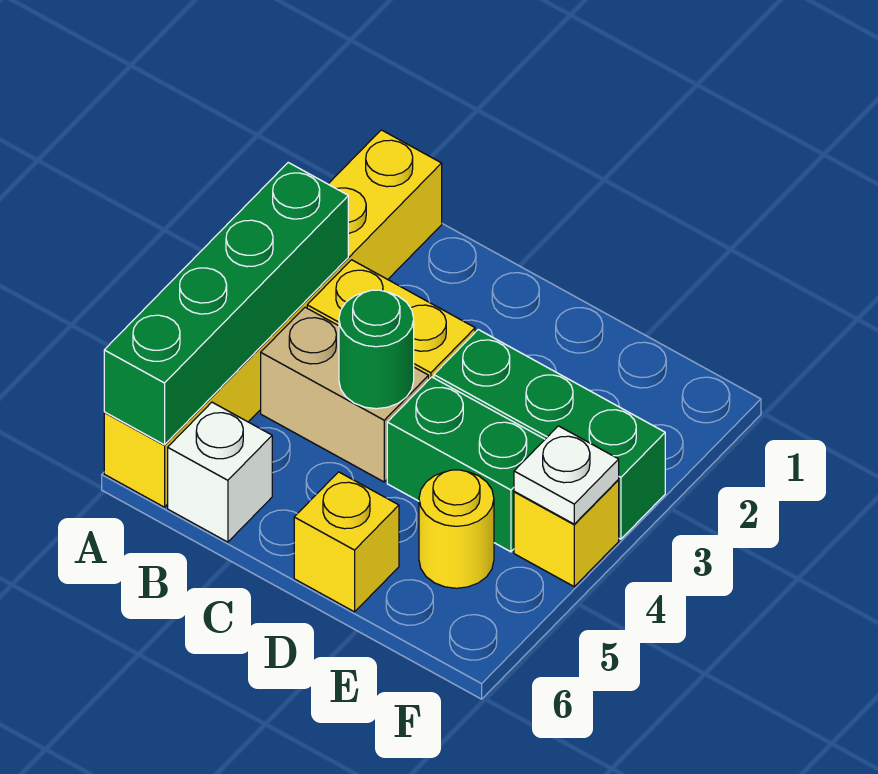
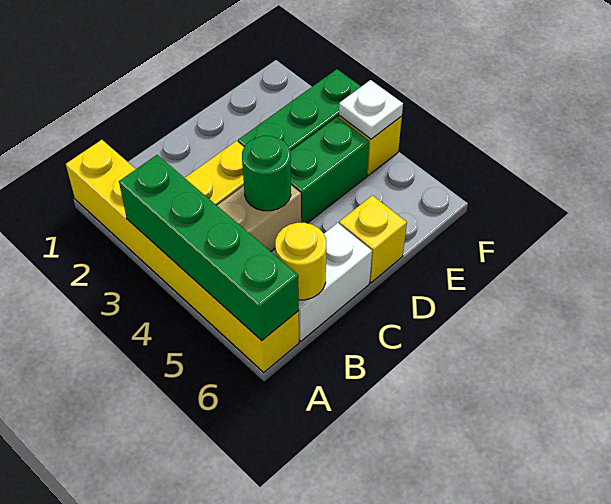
white brick B6 level 1 -> white brick B6:C6 level 1
yellow round brick E5 level 1 -> yellow round brick B6 level 2

